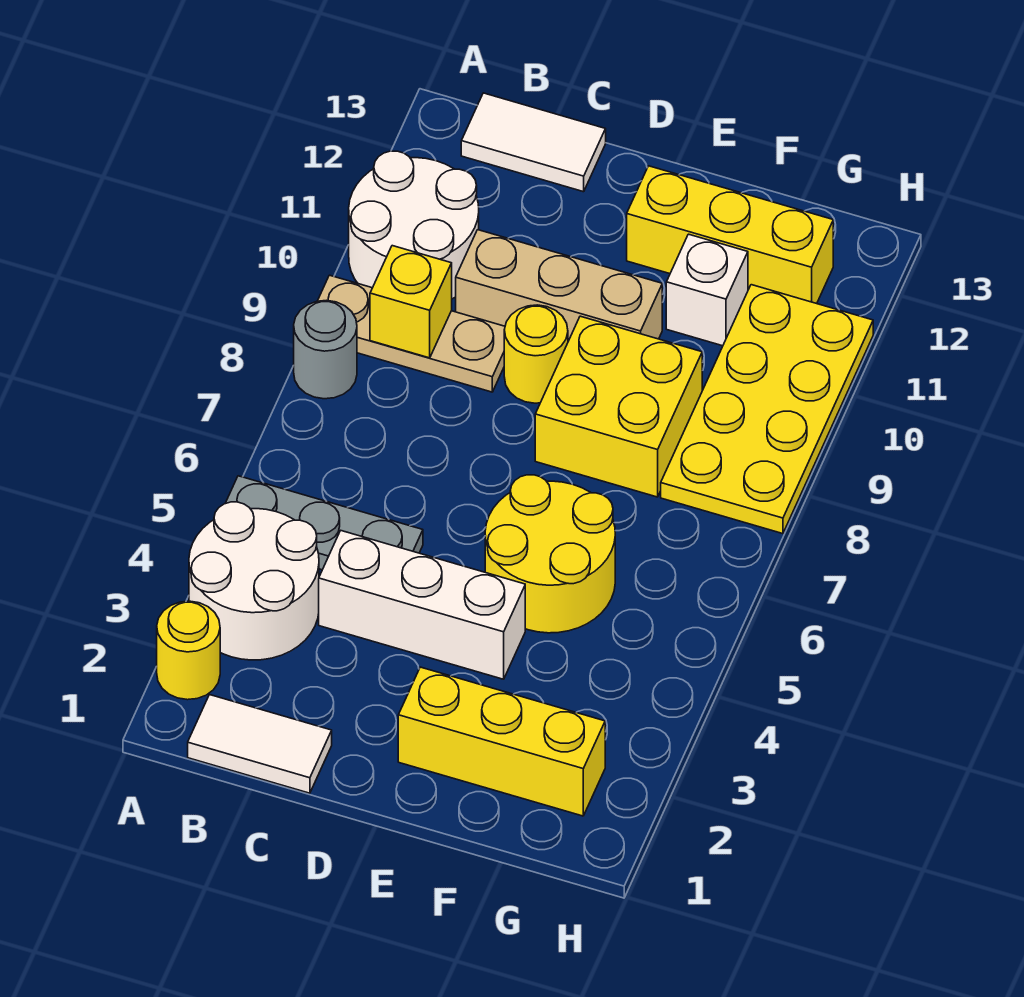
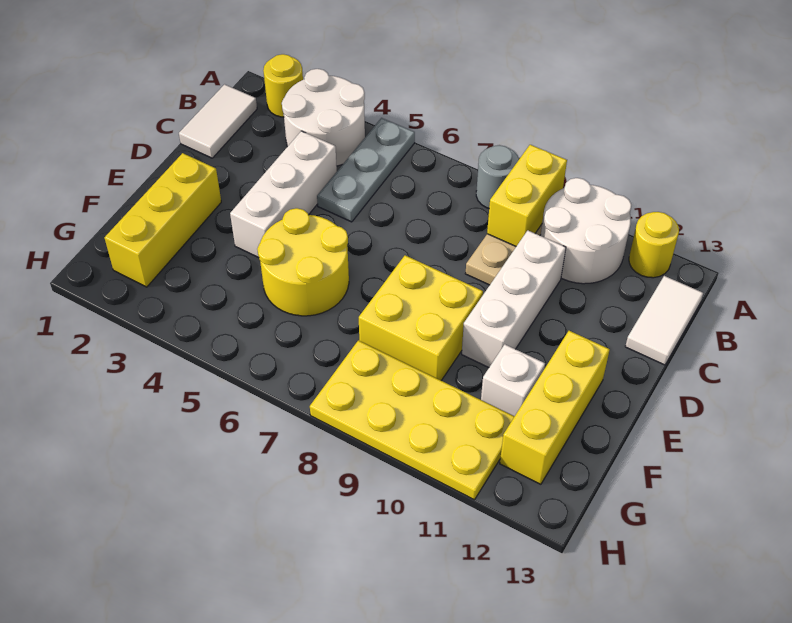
yellow brick B9 level 2 -> yellow brick A9:B9 level 2
tan brick C10:E10 level 1 -> white brick C10:E10 level 1
yellow round brick D9 level 1 -> yellow round brick A12 level 1

